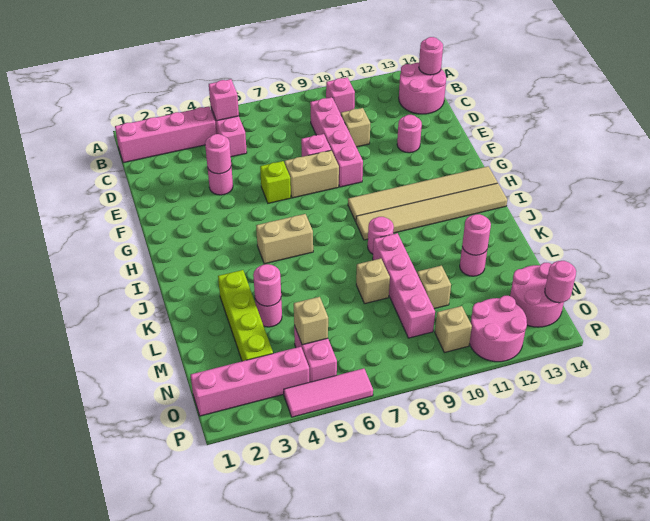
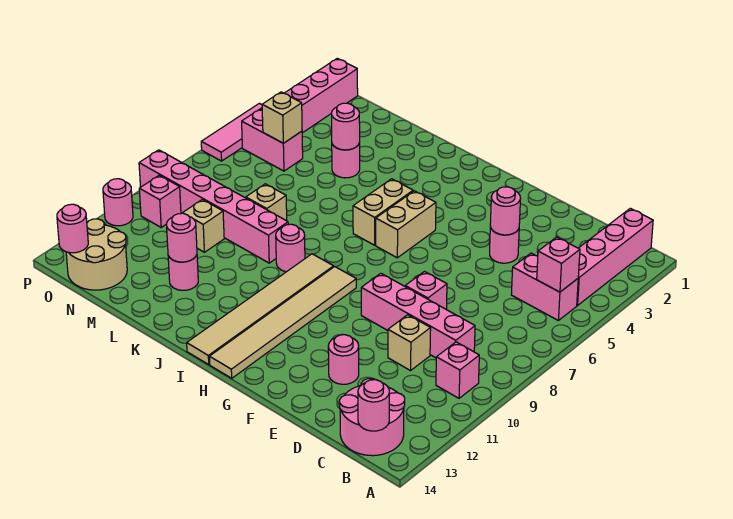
lime brick F6 level 1 -> none
tan brick F7:F8 level 1 -> tan brick H5:H6 level 1
lime brick K3:N3 level 1 -> none
pink brick K9:N9 level 1 -> pink brick K9:P9 level 1
pink round brick N13:O14 level 1 -> tan round brick N13:O14 level 1
tan brick O10 level 1 -> pink brick O10 level 1
pink round brick O11:P12 level 1 -> pink round brick P11 level 1

